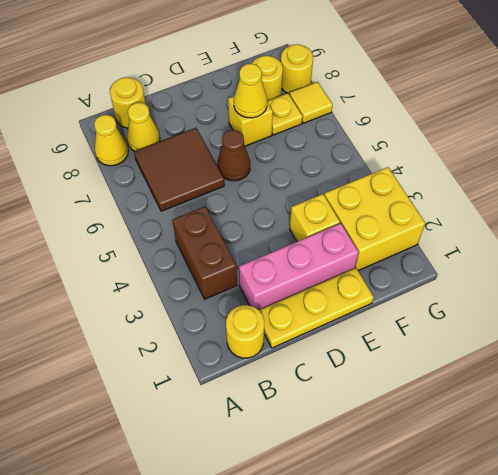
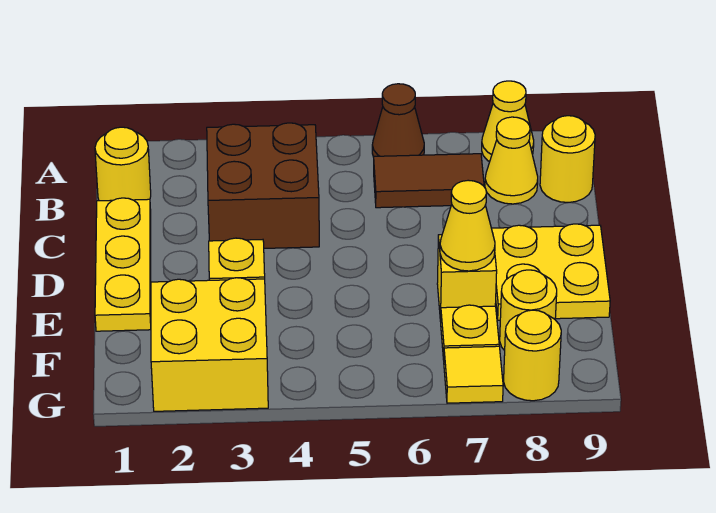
brown brick B3:B4 level 1 -> brown brick B3:C4 level 1
brown tile B6:C7 level 1 -> brown tile B6:B7 level 1
pink brick C2:E2 level 1 -> none
brown cone D6 level 1 -> brown cone A6 level 1
none -> yellow plate D8:E9 level 1

